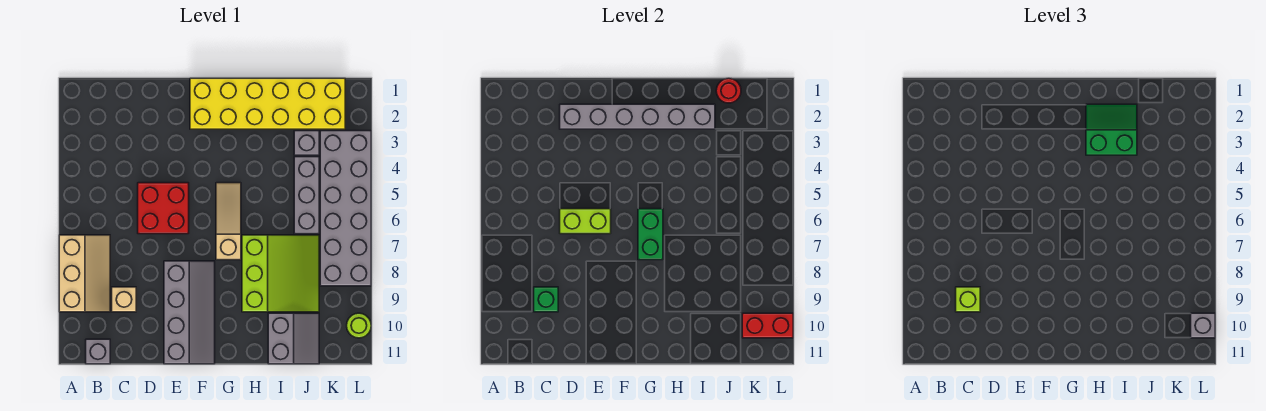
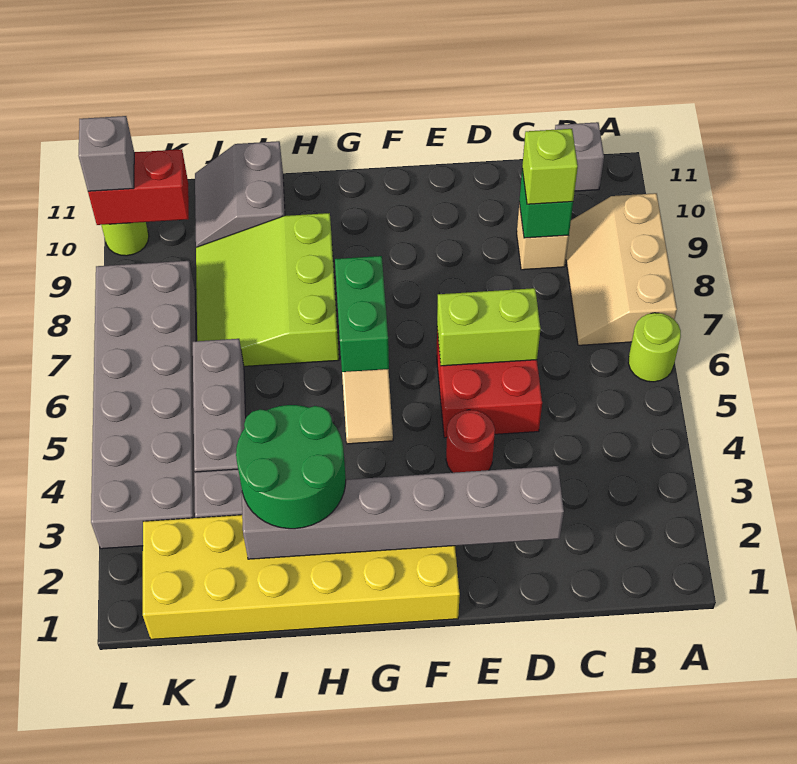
none -> lime round brick A6 level 1
grey slope E8:F11 level 1 top E -> none
green slope H2:I3 level 3 top 3 -> green round brick H2:I3 level 3
red round brick J1 level 2 -> red round brick E4 level 1

